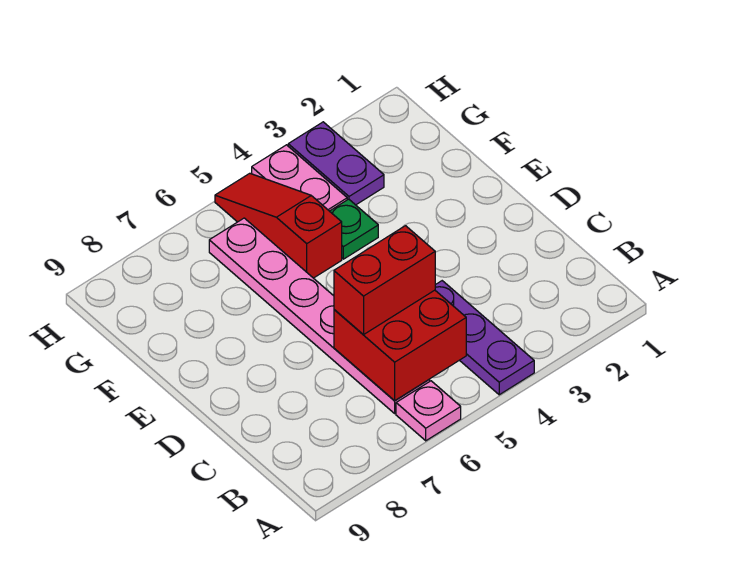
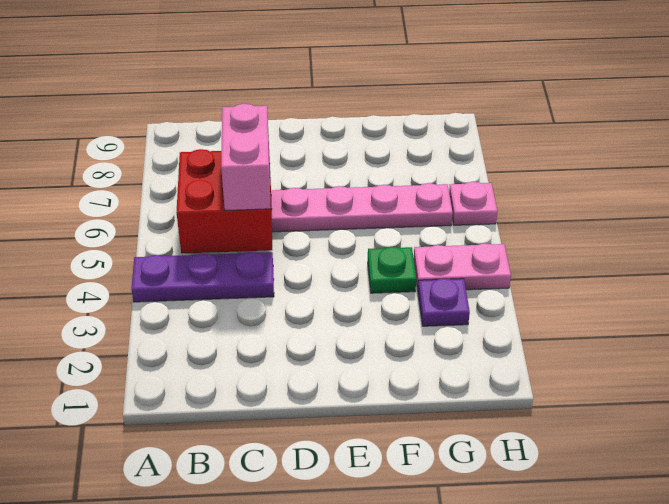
pink plate A6 level 1 -> pink plate H6 level 1
red brick C5:C6 level 3 -> pink brick C5:C6 level 3
red slope F5:H5 level 1 top F -> none
purple plate G3:H3 level 1 -> purple plate G3 level 1

